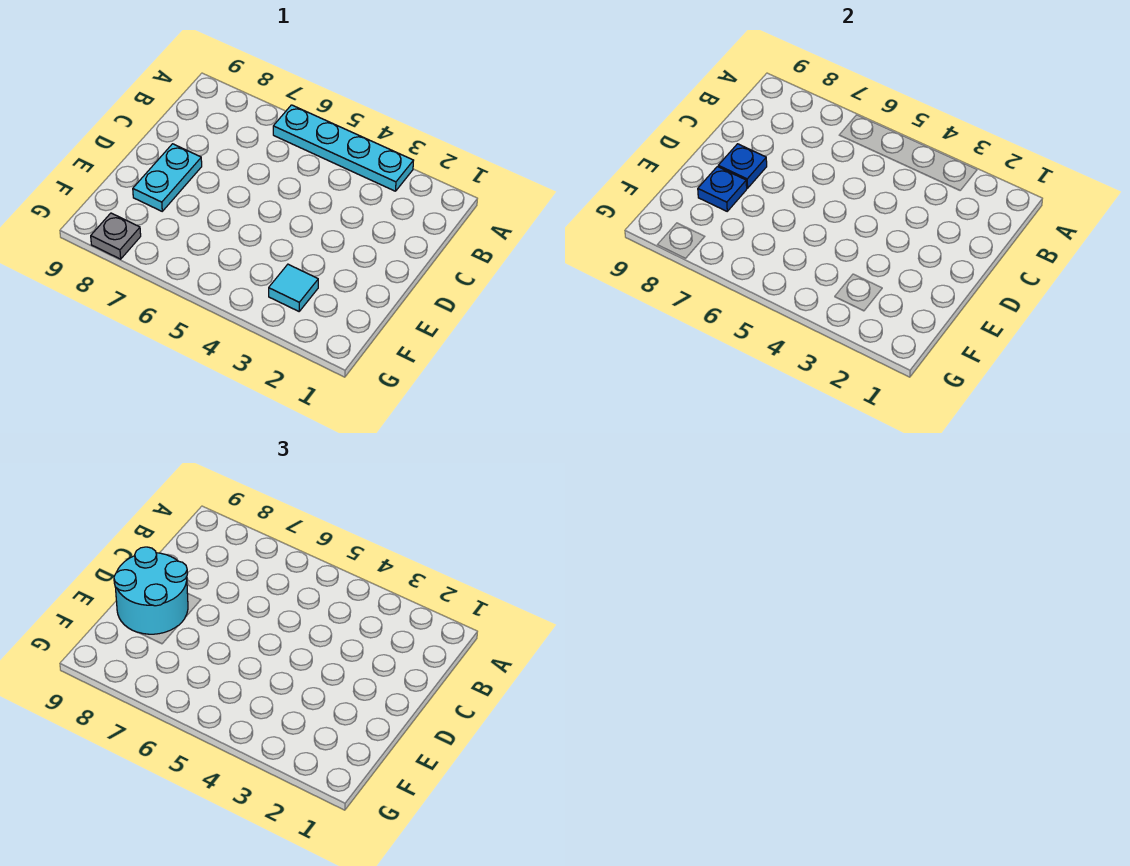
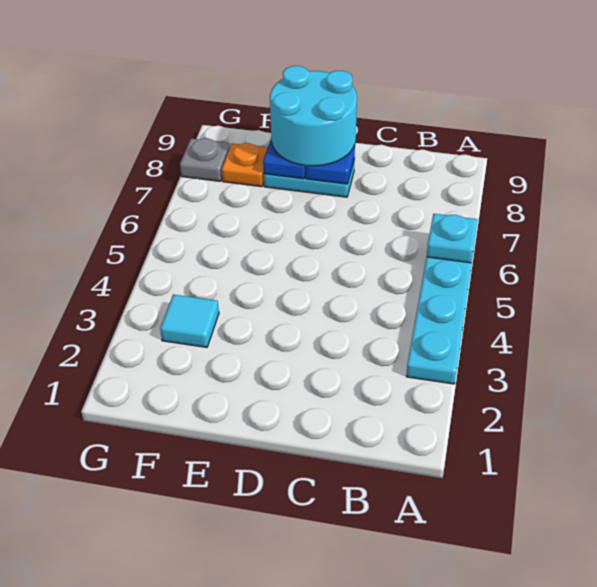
none -> cyan plate A6 level 2
none -> orange plate F8 level 1

